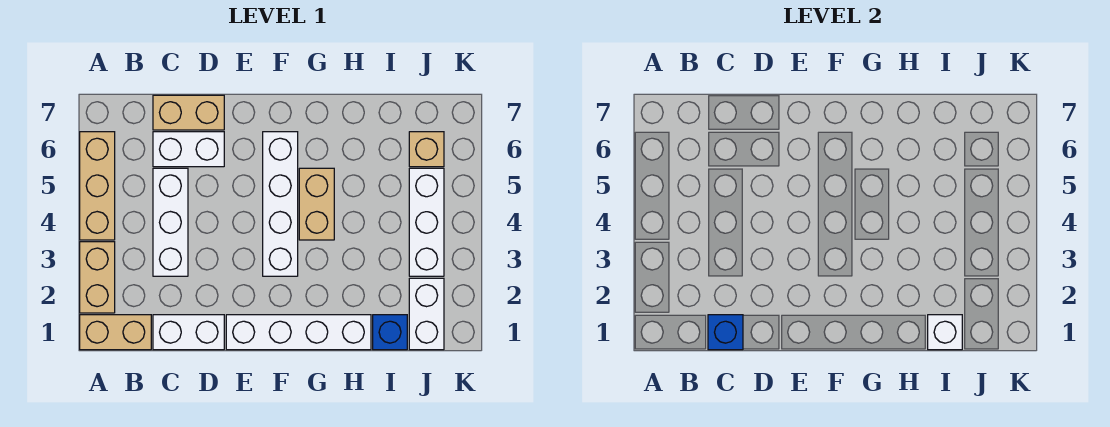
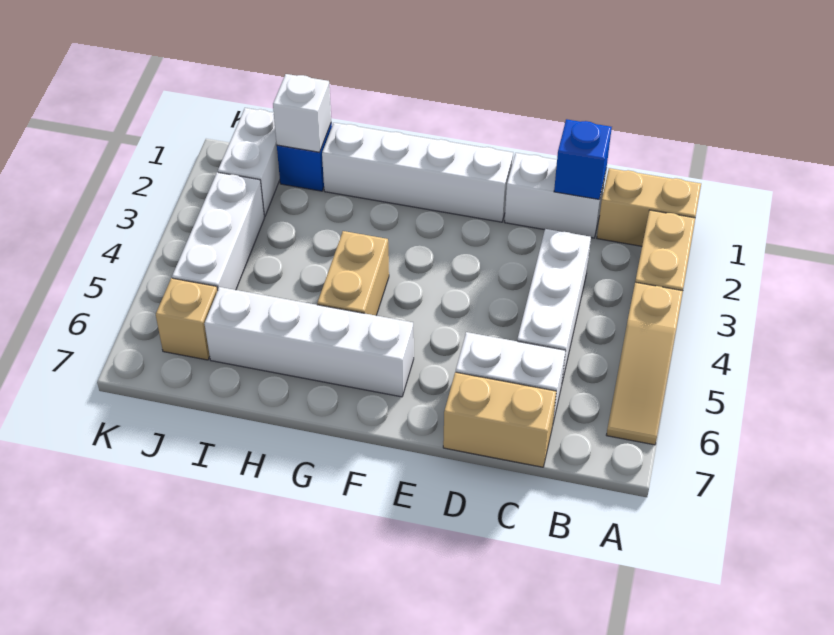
tan brick A4:A6 level 1 -> tan slope A4:A6 level 1 top 4
white brick F3:F6 level 1 -> white brick F6:I6 level 1

